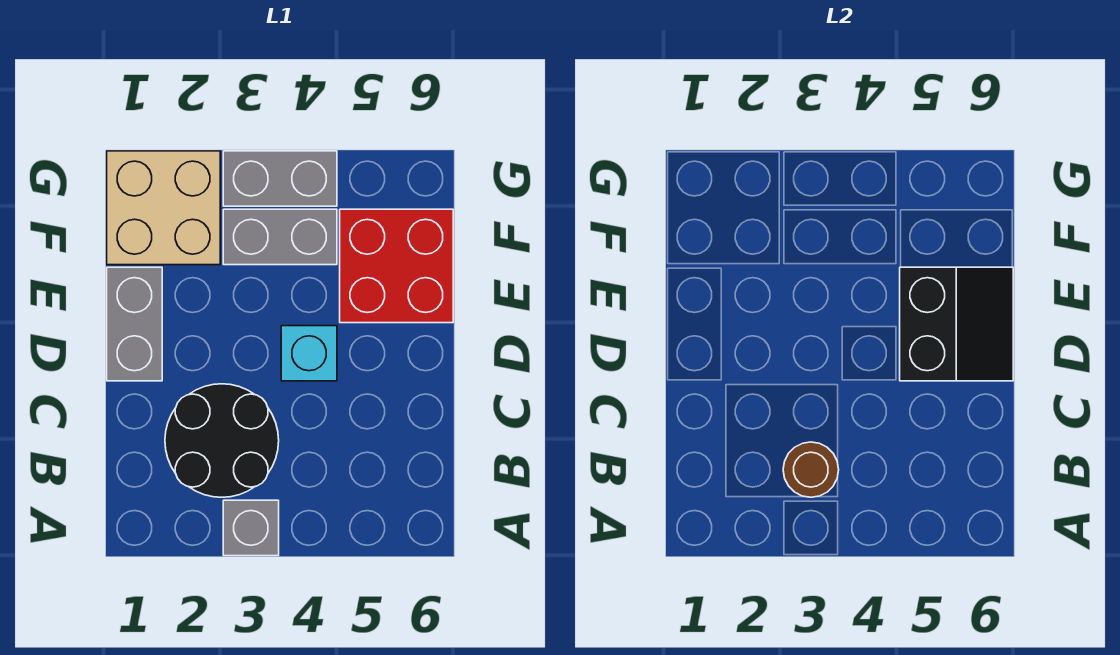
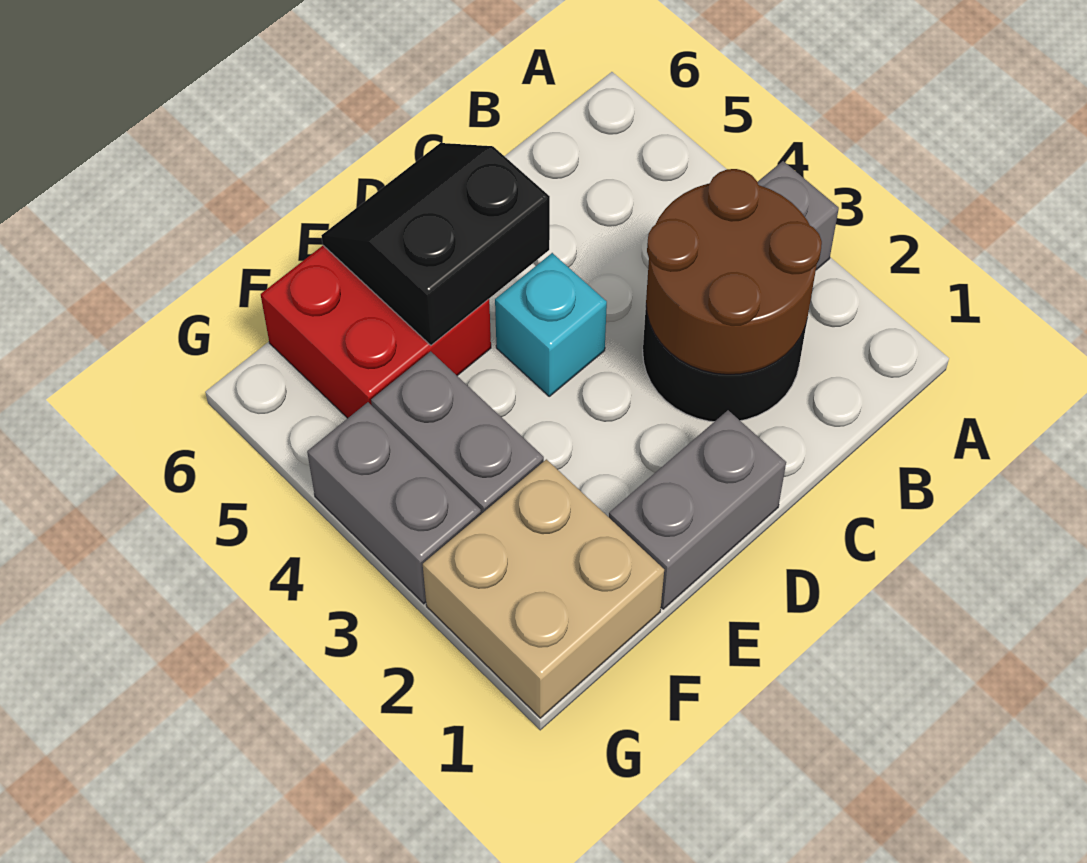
brown round brick B3 level 2 -> brown round brick B2:C3 level 2

